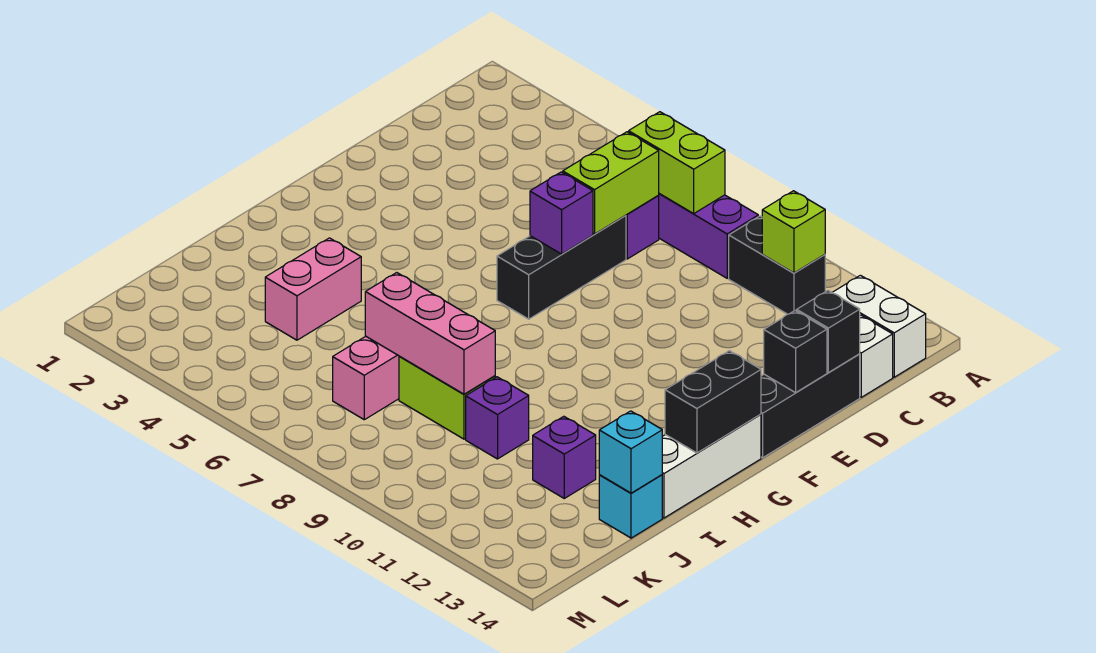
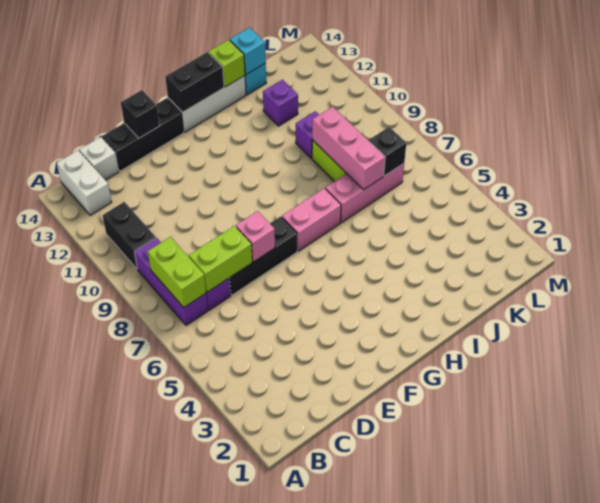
lime brick B11 level 2 -> lime brick I14 level 2
black brick D14 level 2 -> black brick K7 level 2
purple brick E7 level 2 -> pink brick E7 level 2
pink brick I4:J4 level 1 -> pink brick G7:H7 level 1

